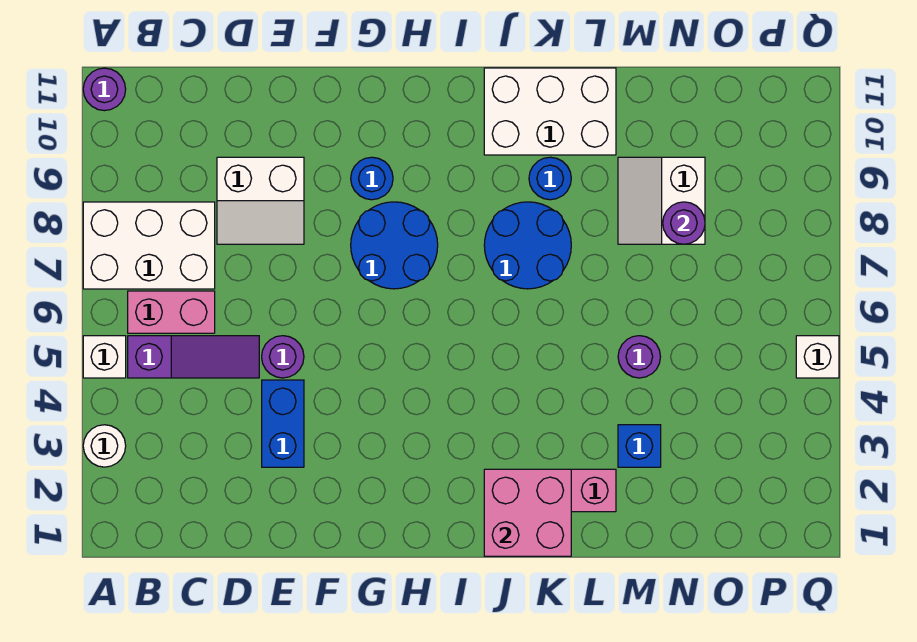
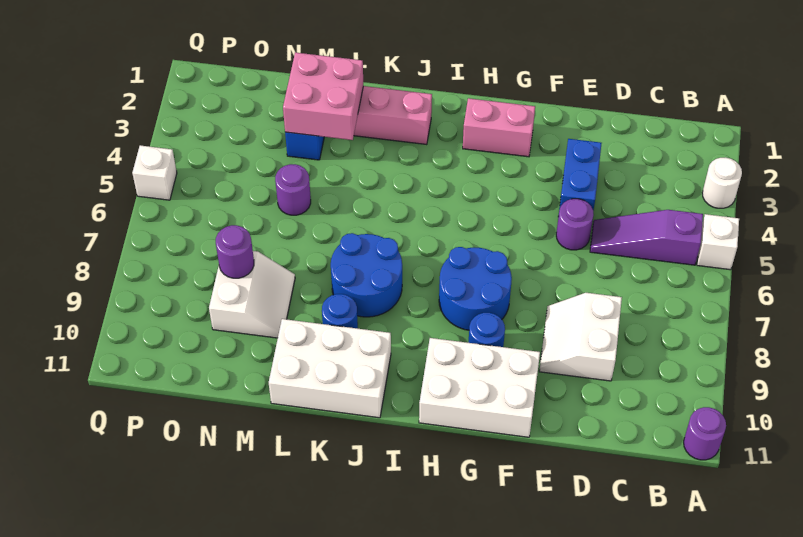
white brick A7:C8 level 1 -> white brick F10:H11 level 1
pink brick B6:C6 level 1 -> pink brick G2:H2 level 1
white slope D8:E9 level 1 top 9 -> white slope D8:E9 level 1 top D
pink brick J1:K2 level 2 -> pink brick L2:M3 level 2

